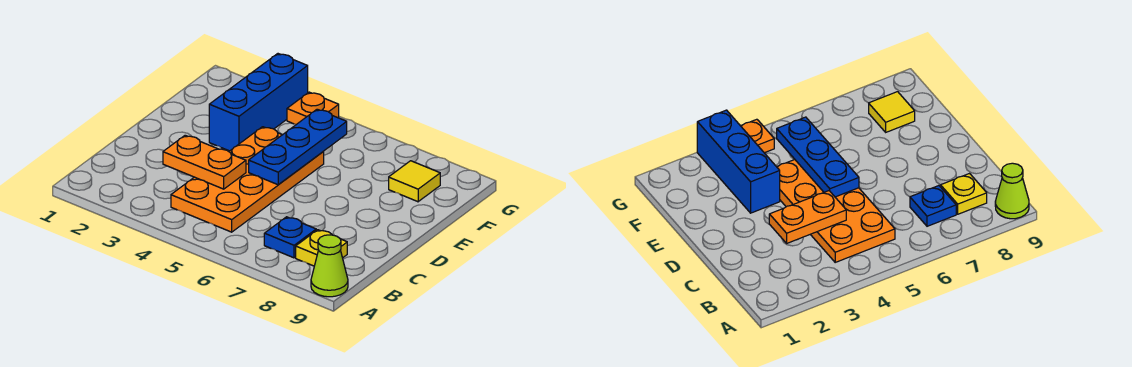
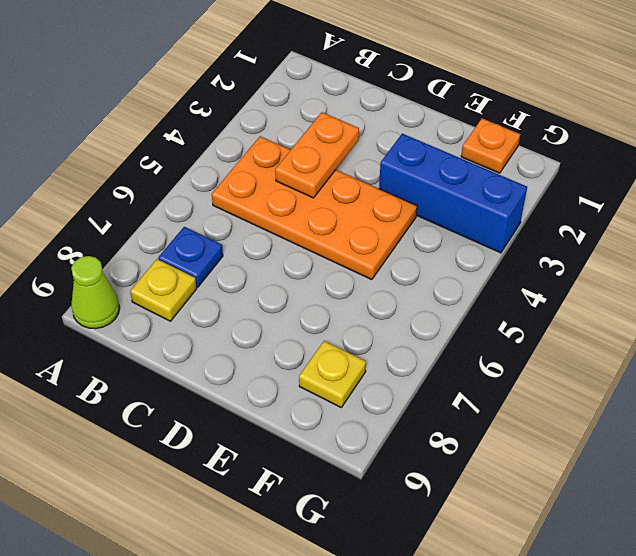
blue plate D5:F5 level 2 -> none
yellow tile F8 level 1 -> yellow plate F8 level 1
orange plate G4 level 1 -> orange plate F1 level 1

